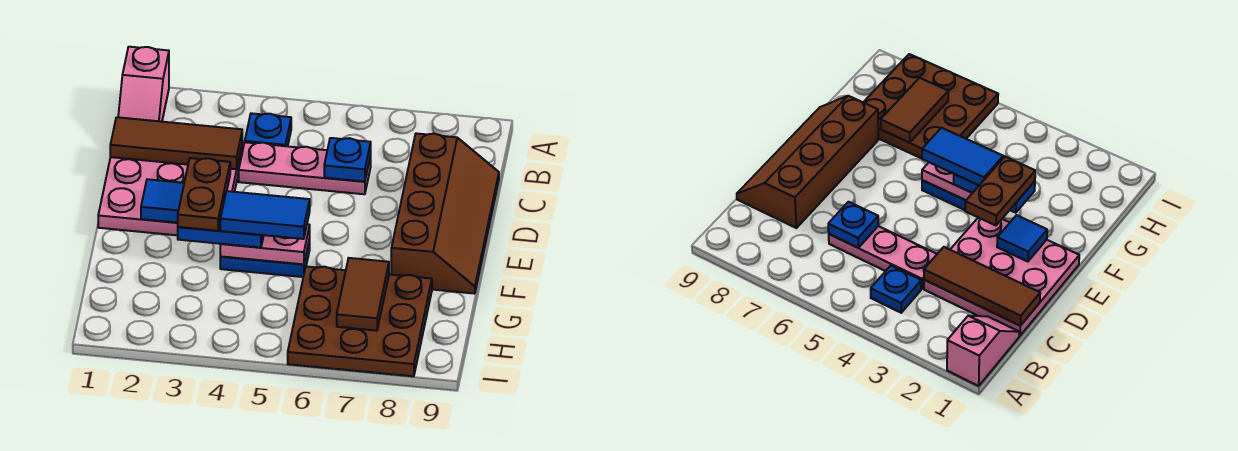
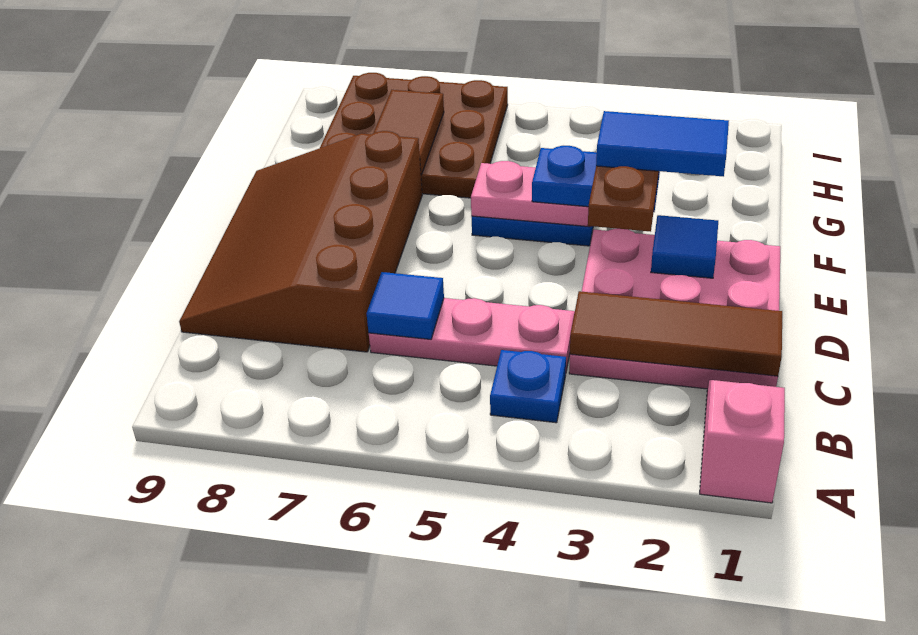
blue plate C6 level 2 -> blue tile C6 level 2
brown slope C8:F9 level 1 top 8 -> brown slope C7:F9 level 1 top 7
blue tile F4:F5 level 4 -> blue tile F2:F3 level 5

